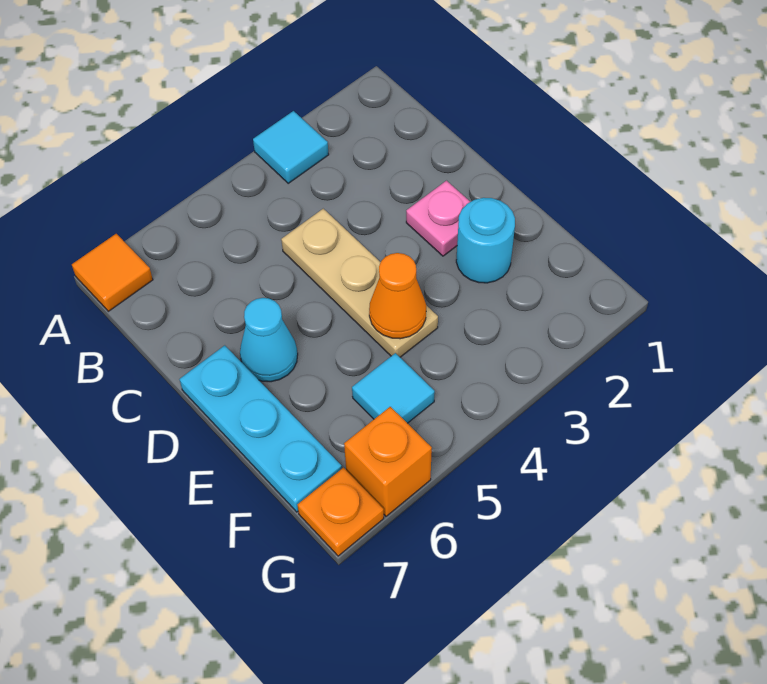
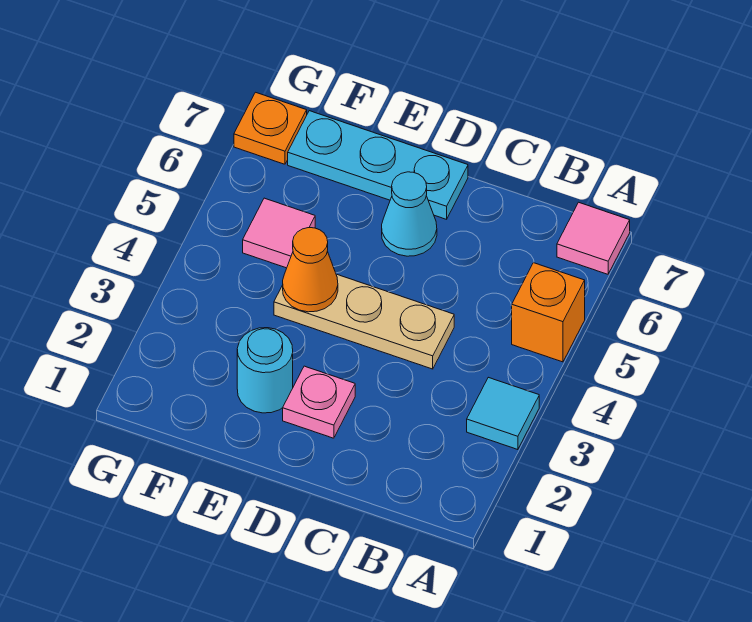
orange tile A7 level 1 -> pink tile A7 level 1
cyan tile F5 level 1 -> pink tile F5 level 1
orange brick G6 level 1 -> orange brick A5 level 1

